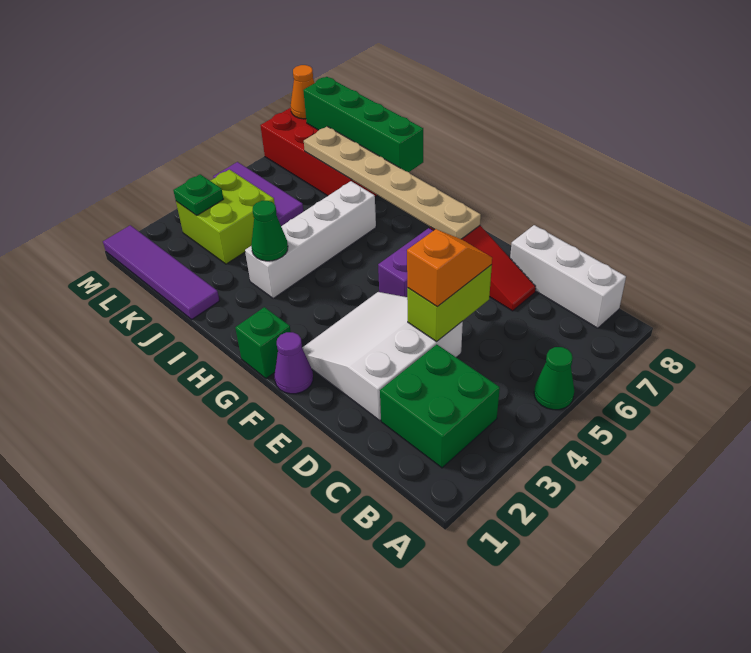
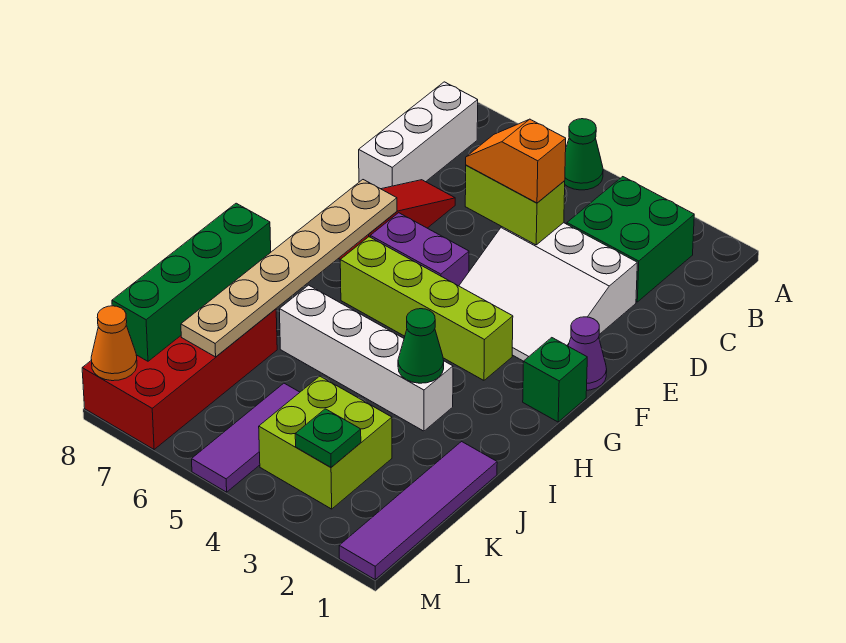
none -> lime brick G3:G6 level 1

